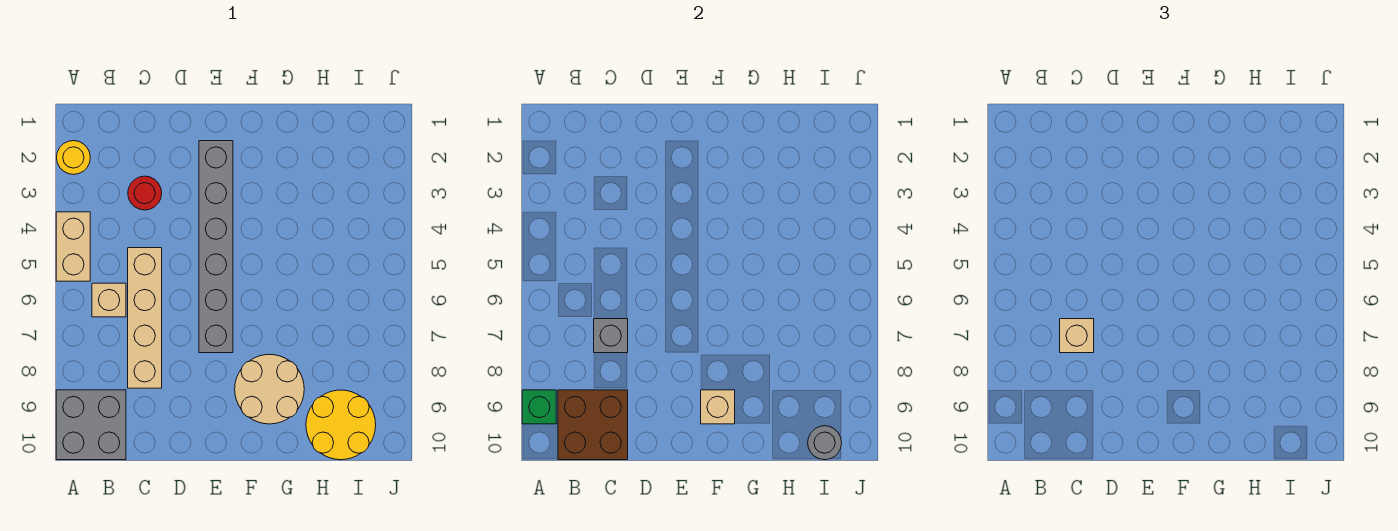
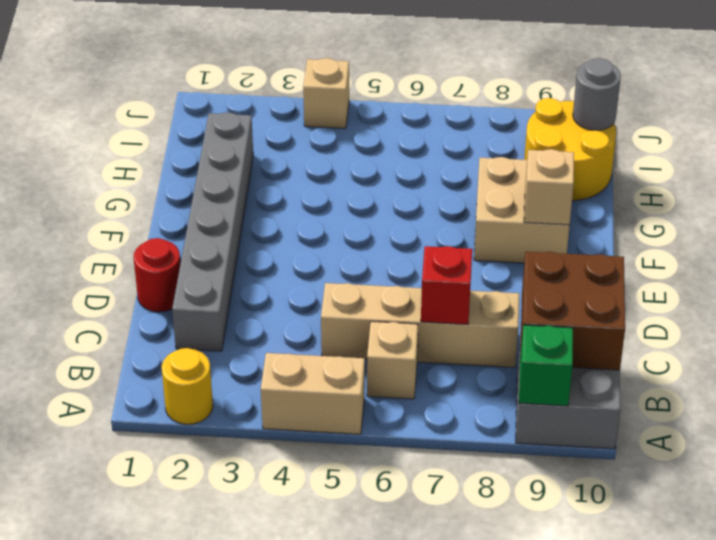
red round brick C3 level 1 -> red round brick D1 level 1
grey brick C7 level 2 -> red brick C7 level 2
tan brick C7 level 3 -> tan brick J4 level 1
grey brick E2:E7 level 1 -> grey brick C2:H2 level 1
tan round brick F8:G9 level 1 -> tan brick F8:G9 level 1

